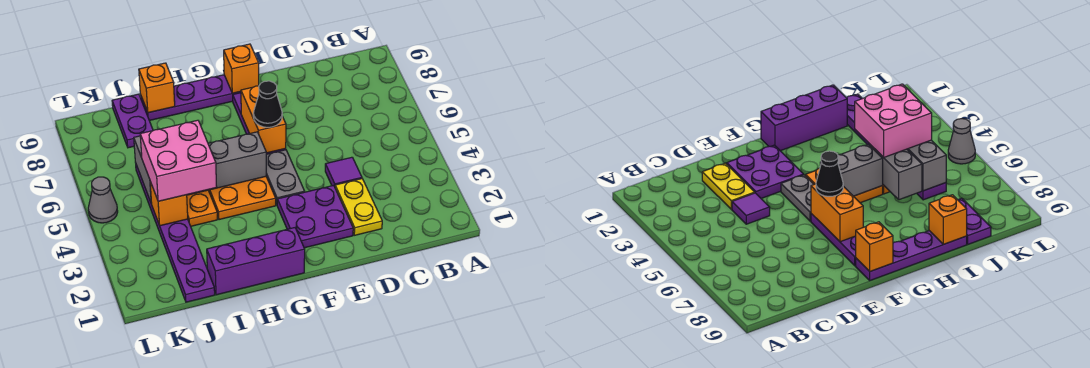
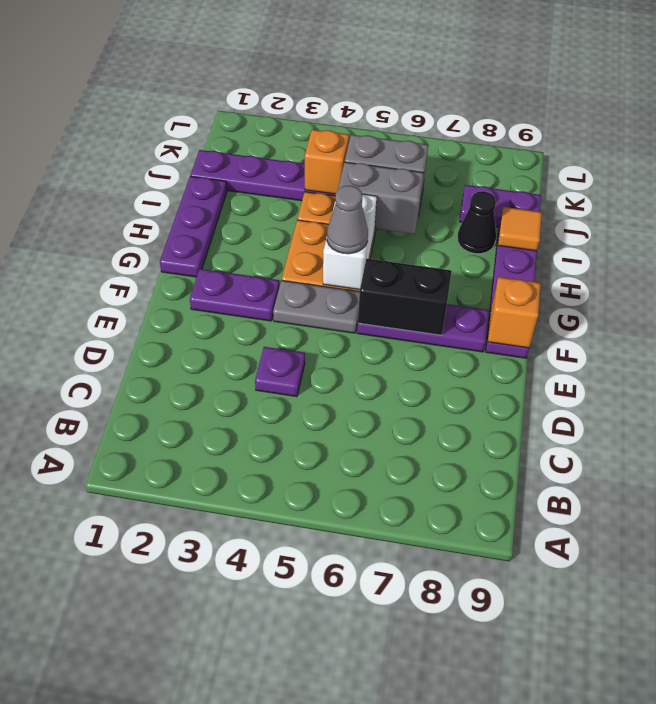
yellow plate D2:D3 level 1 -> none
purple tile D4 level 1 -> purple plate D4 level 1
purple plate E2:F3 level 1 -> purple plate F2:F3 level 1
orange brick F6:F7 level 2 -> black brick F6:F7 level 2
black cone F6 level 3 -> black cone I8 level 1
purple brick G1:I1 level 1 -> purple plate G1:I1 level 1
grey brick G5:H5 level 2 -> white brick G5:H5 level 2
pink brick I4:J5 level 3 -> none
orange brick I9 level 2 -> orange tile I9 level 2
grey cone L5 level 1 -> grey cone G5 level 3

